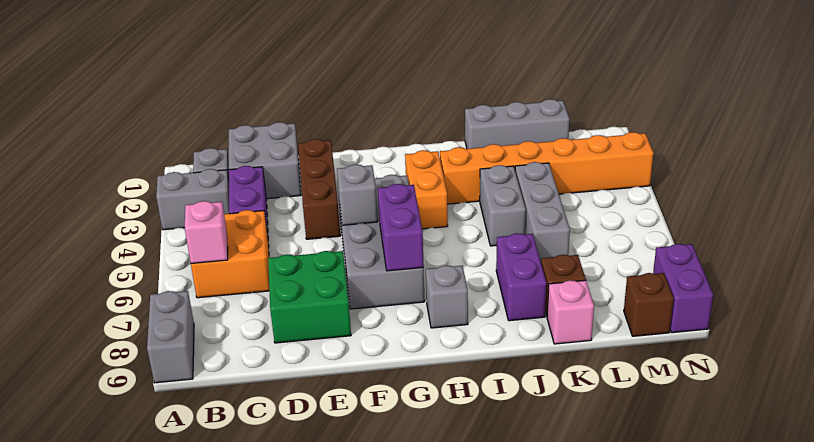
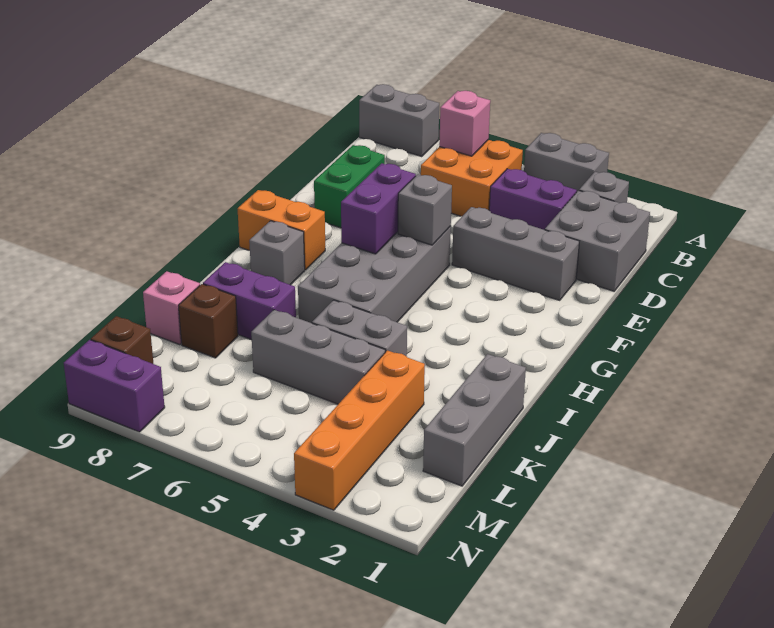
grey brick A3:B3 level 1 -> grey brick A3:A4 level 1
green brick D7:E8 level 1 -> green brick D8:E8 level 1
brown brick E2:E4 level 1 -> grey brick E2:E4 level 1
grey brick F4:G7 level 1 -> grey brick F5:I6 level 1
purple brick G6:G7 level 2 -> purple brick F6:G6 level 2
orange brick H3:H4 level 1 -> orange brick G8:G9 level 1
orange brick I3:N3 level 1 -> orange brick K3:N3 level 1

